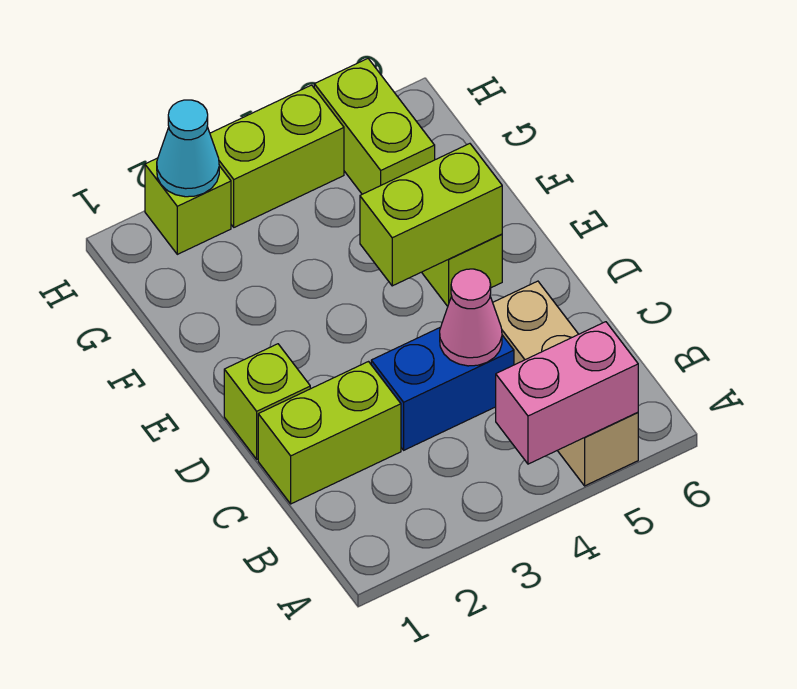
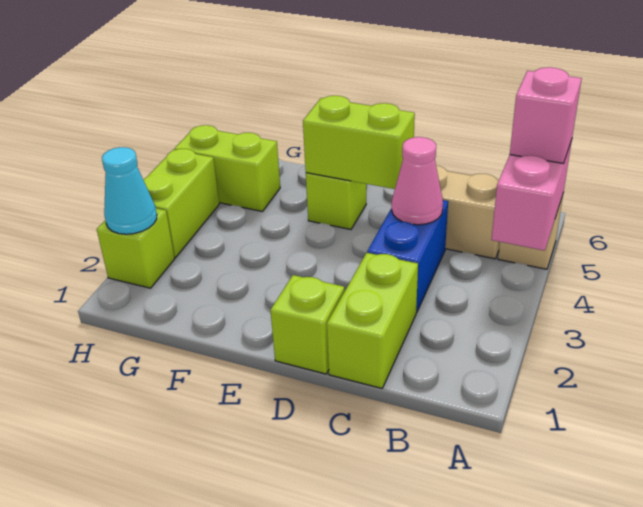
none -> pink brick A5 level 3
lime brick E4:E5 level 2 -> lime brick D5:E5 level 2

